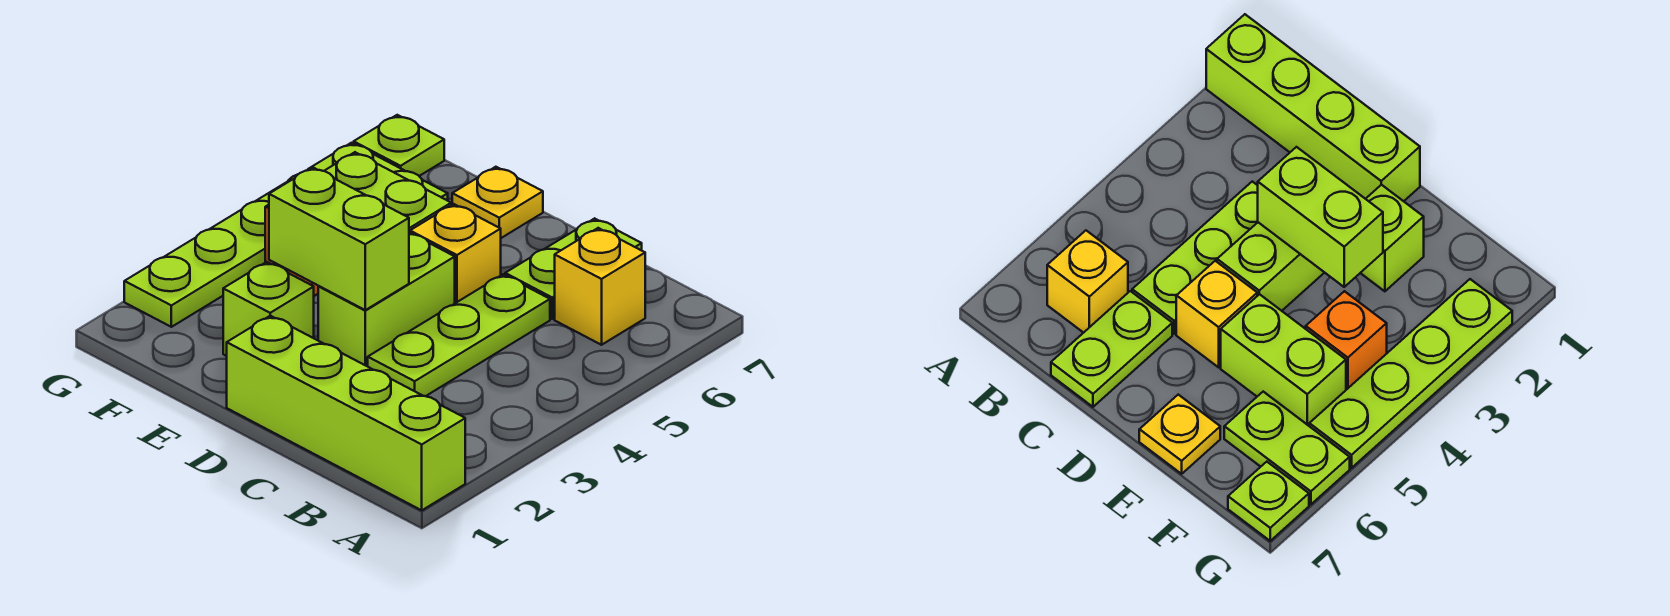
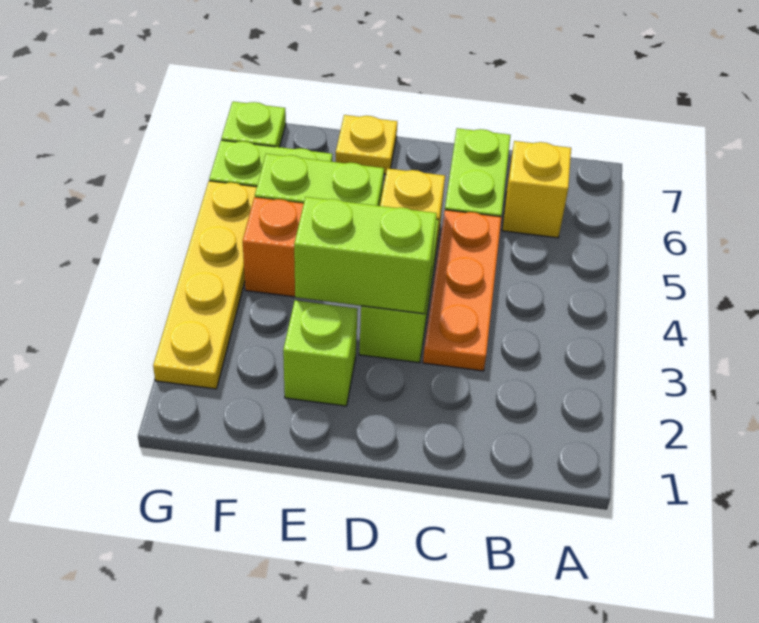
lime brick A1:D1 level 1 -> none
lime plate C3:C5 level 1 -> orange plate C3:C5 level 1
lime plate G2:G5 level 1 -> yellow plate G2:G5 level 1

